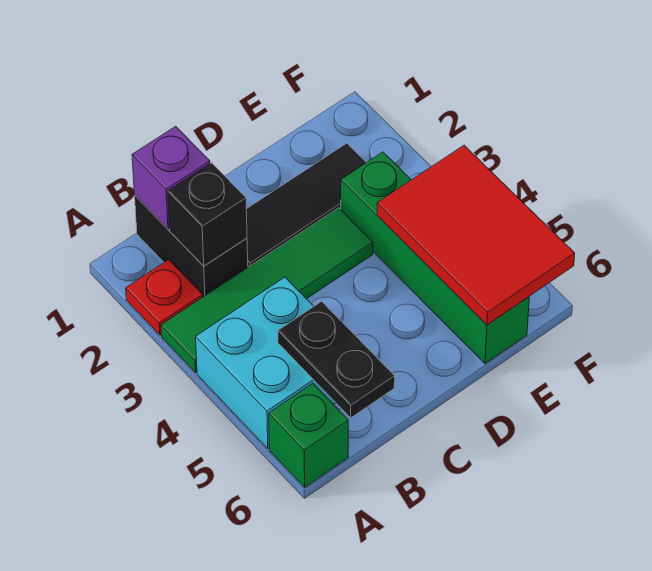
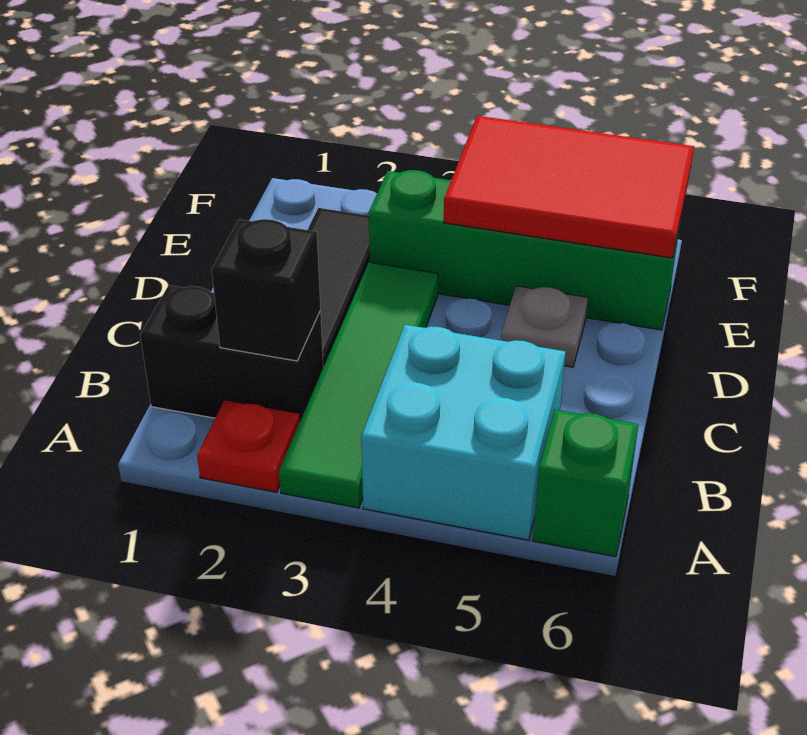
purple brick B1 level 2 -> none
black plate B5:B6 level 2 -> none
none -> grey plate D5 level 1

